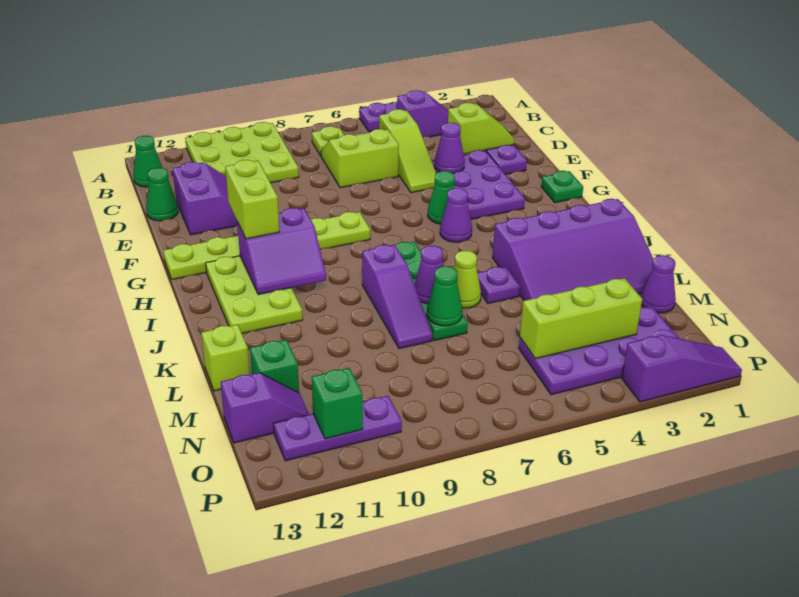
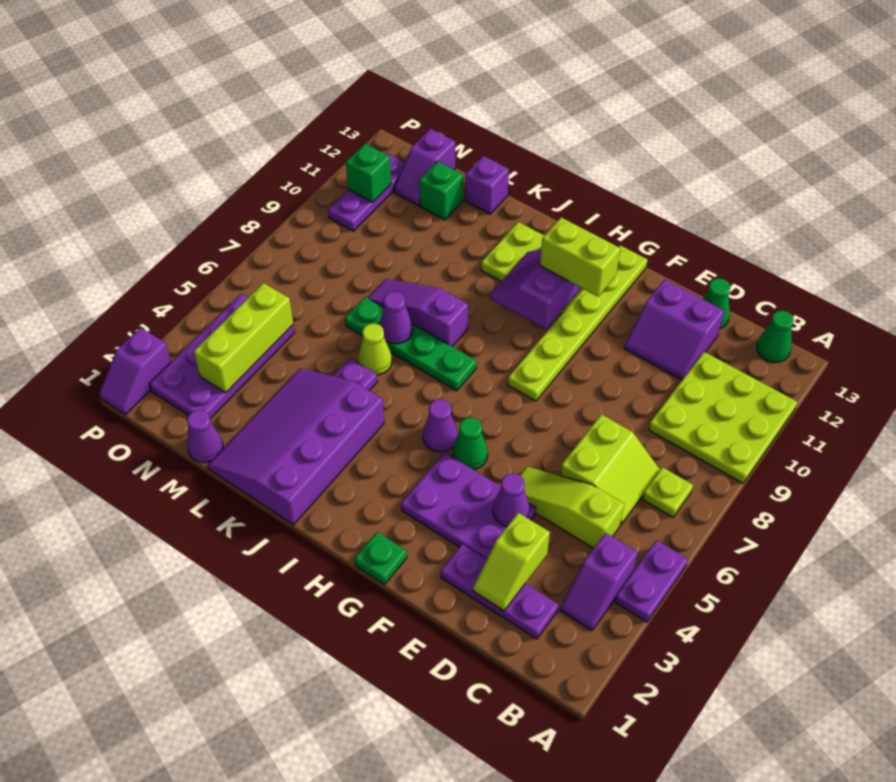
green cone L7 level 2 -> none
lime brick L13 level 1 -> purple brick L13 level 1
purple slope P1:P3 level 1 top 3 -> purple slope P1:P2 level 1 top 2

